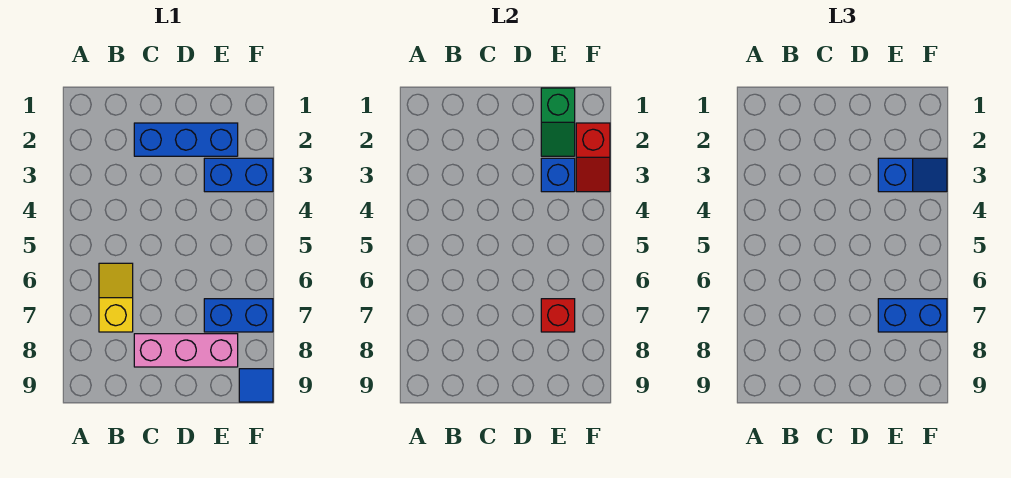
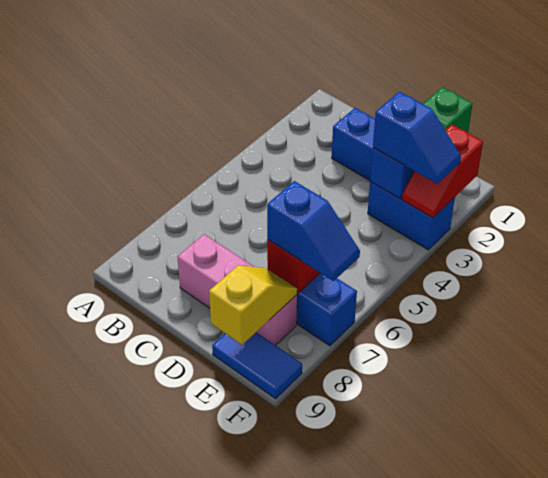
yellow slope B6:B7 level 1 top 7 -> yellow slope E8:E9 level 2 top 9
blue brick E7:F7 level 3 -> blue slope E7:F7 level 3 top E
blue tile F9 level 1 -> blue tile E9:F9 level 1

